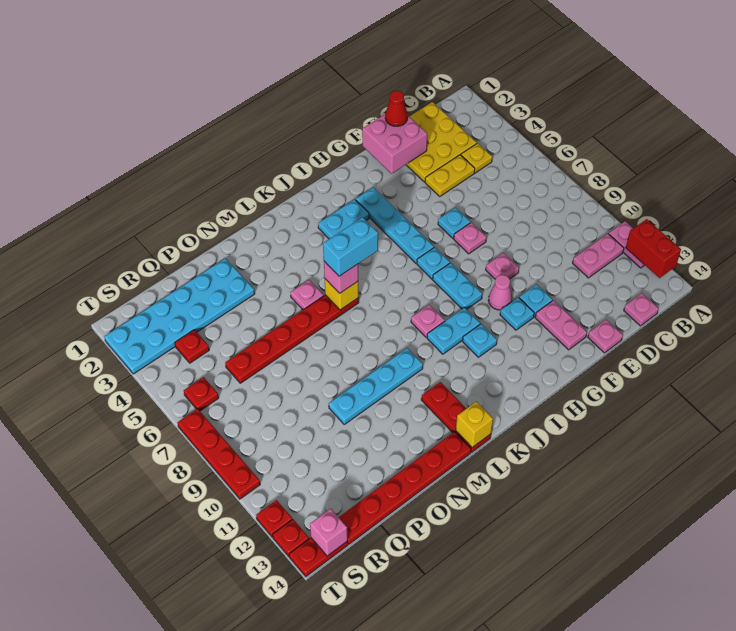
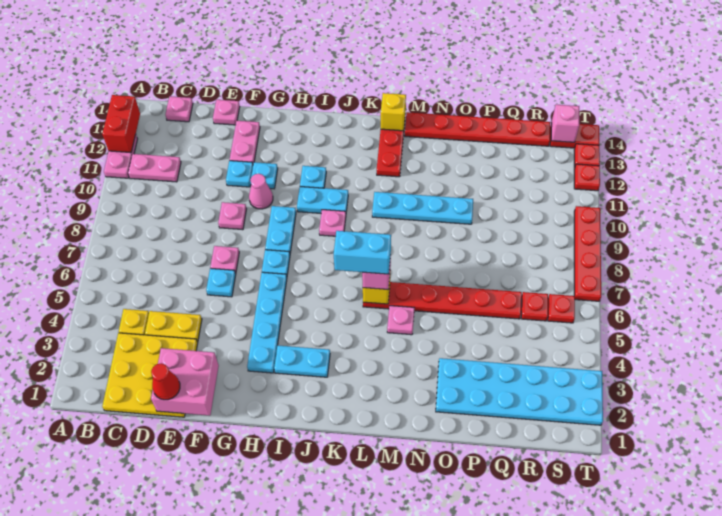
red plate R4 level 1 -> red plate R6 level 1

